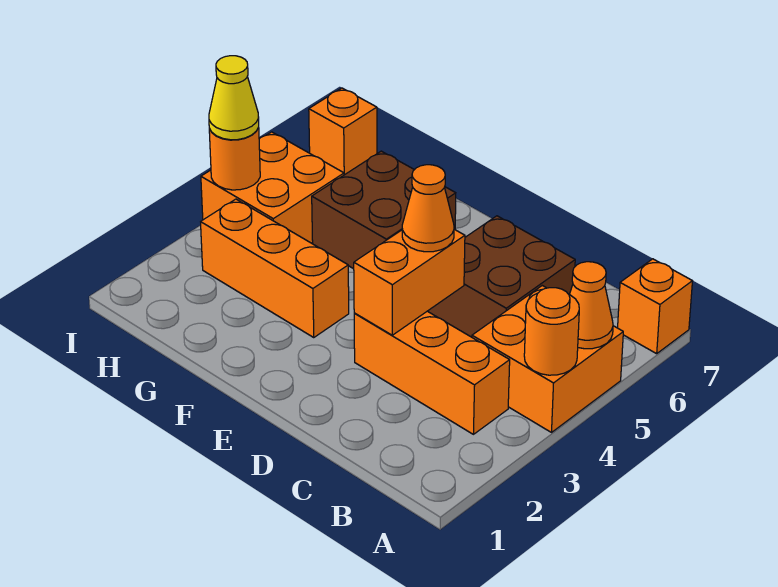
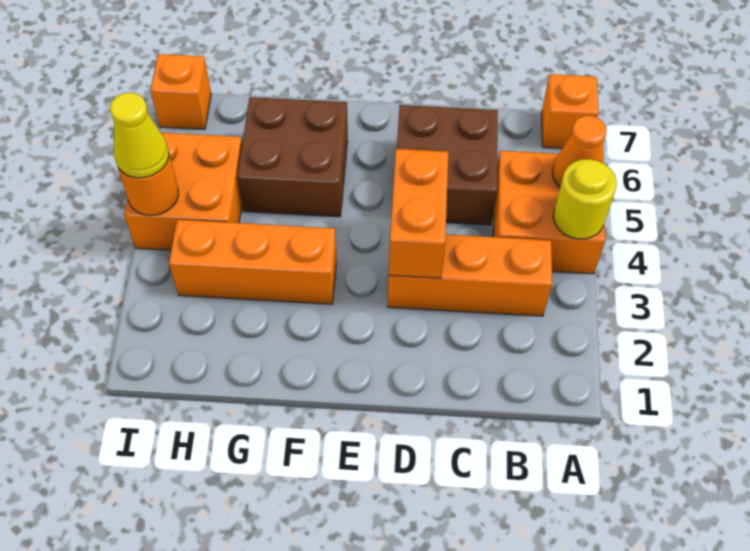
orange round brick A4 level 2 -> yellow round brick A4 level 2
orange cone D4 level 3 -> none

